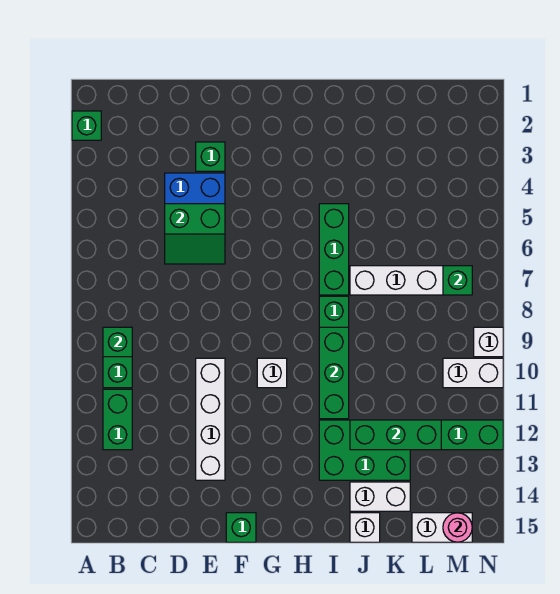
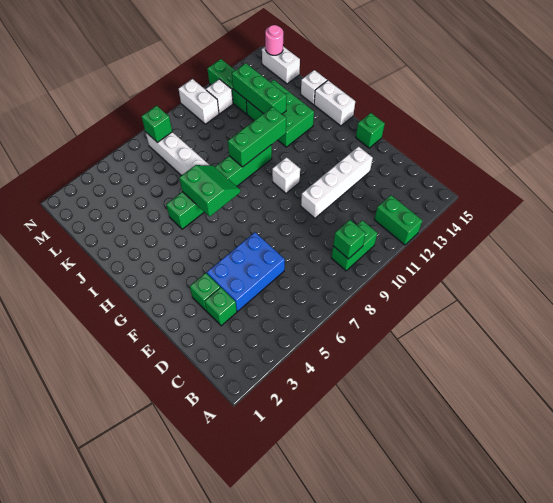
green brick A2 level 1 -> green brick D3 level 1
green brick B11:B12 level 1 -> green brick A12:B12 level 1
green slope D5:E6 level 2 top 5 -> green slope H6:I7 level 2 top 6
white brick J14:K14 level 1 -> white brick H15:I15 level 1
white brick N9 level 1 -> white brick M11 level 1

